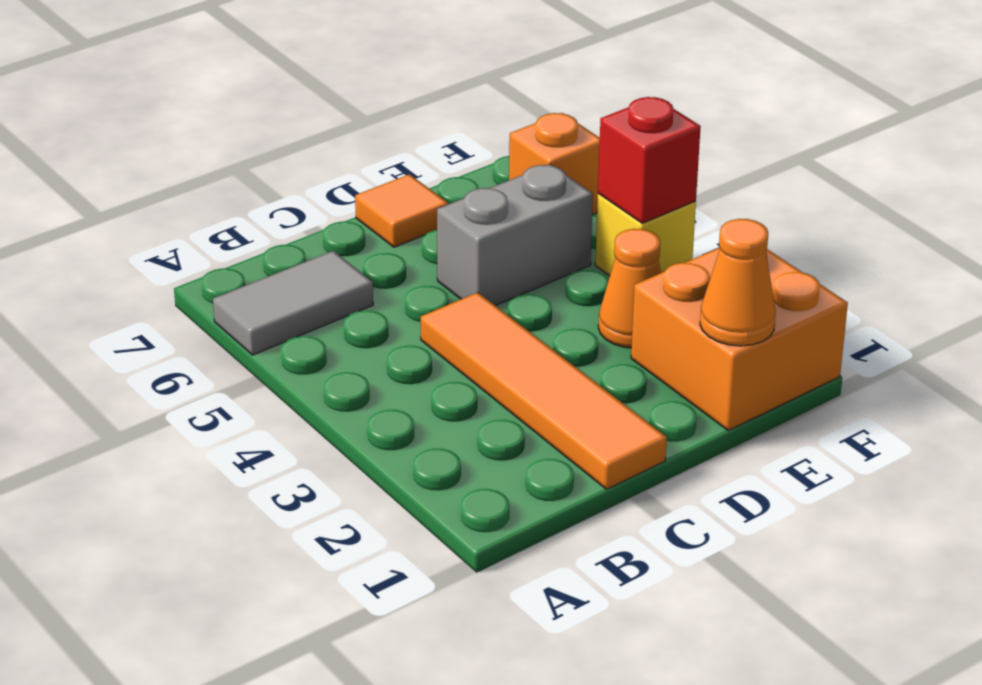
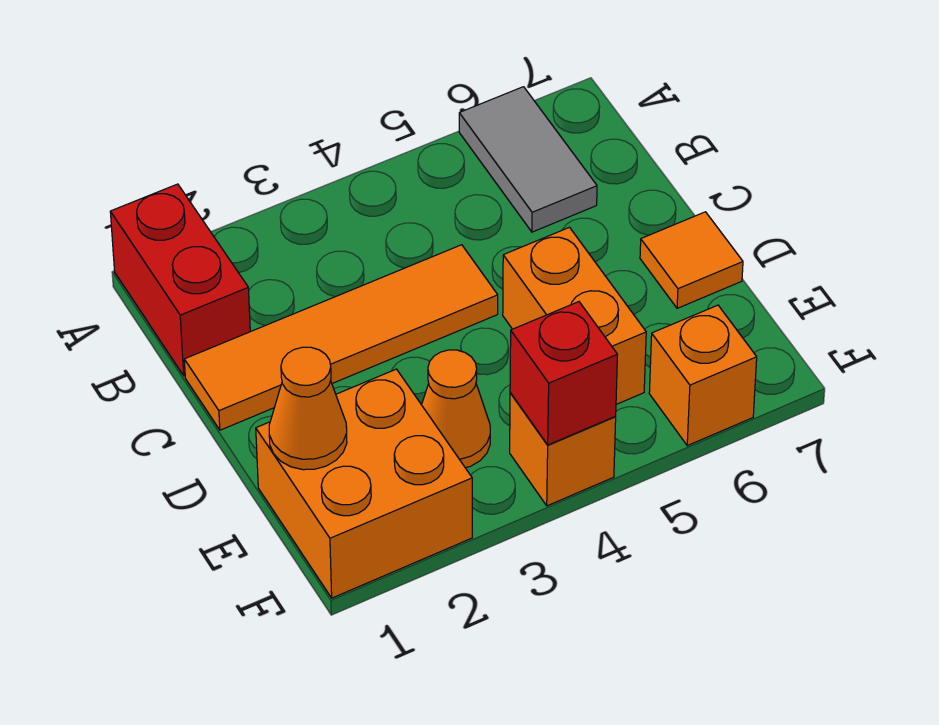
none -> red brick A1:B1 level 1
grey brick D5:E5 level 1 -> orange brick D5:E5 level 1
yellow brick F4 level 1 -> orange brick F4 level 1

